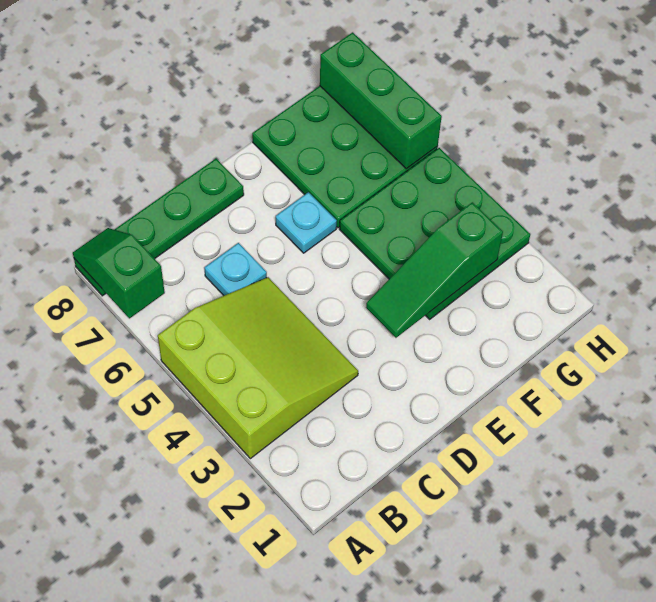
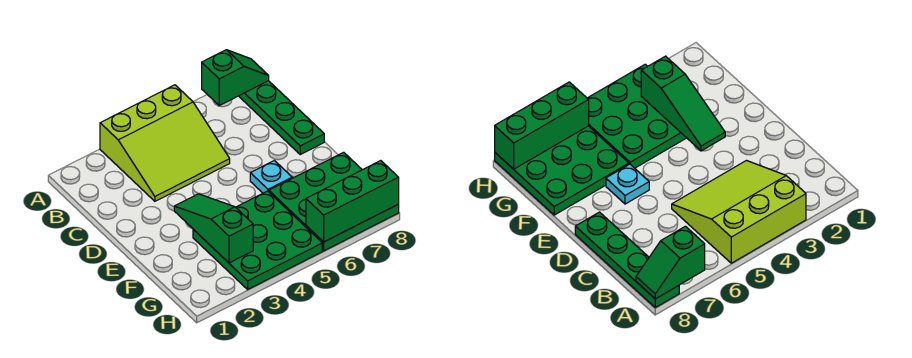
cyan plate C6 level 1 -> none

